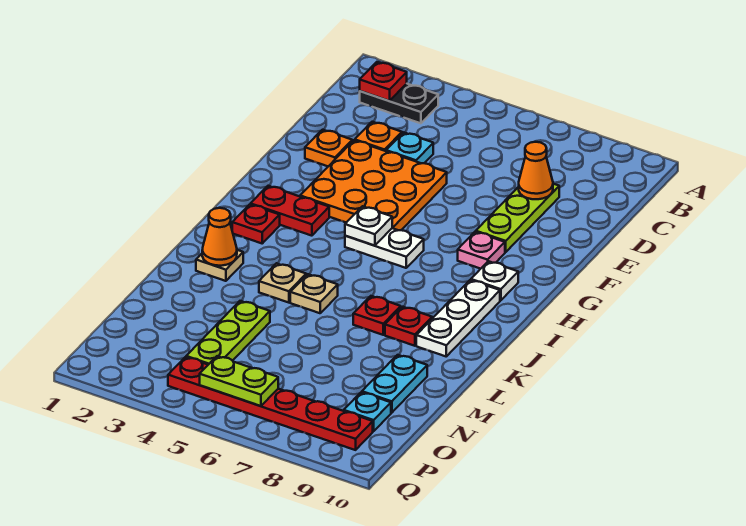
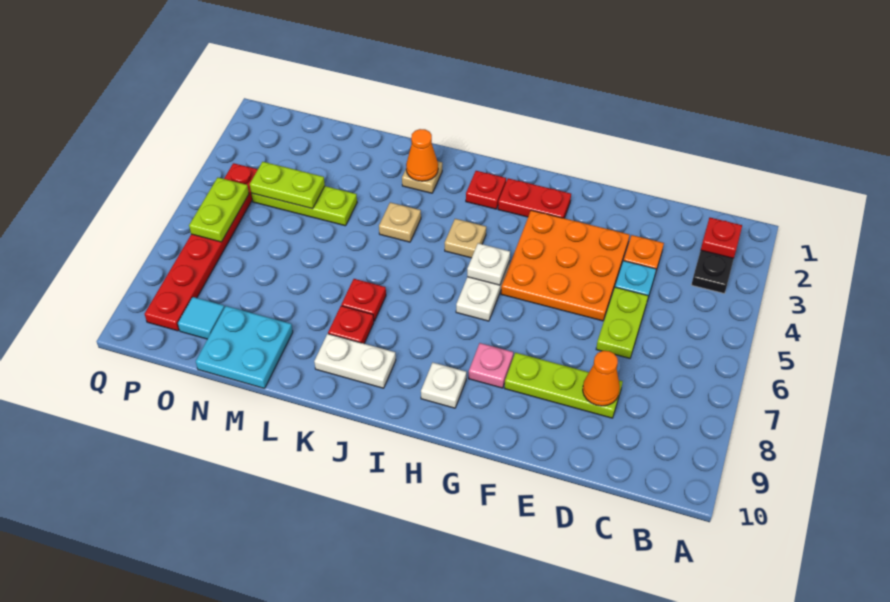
none -> lime plate D5:D6 level 1
orange plate E2 level 1 -> none
red plate H2:H3 level 1 -> red plate G2:H2 level 1
white plate I9:K9 level 1 -> white plate J9:K9 level 1
tan plate K5 level 1 -> tan plate I4 level 1
cyan plate M9:N9 level 1 -> cyan plate M9:N10 level 1
none -> lime plate N4:O4 level 2
cyan plate O9 level 1 -> cyan tile O9 level 1

